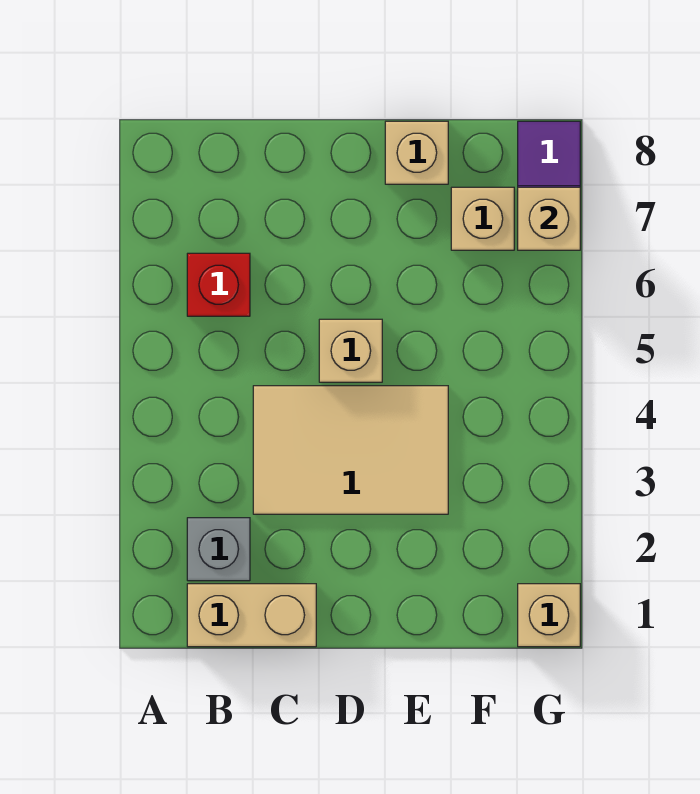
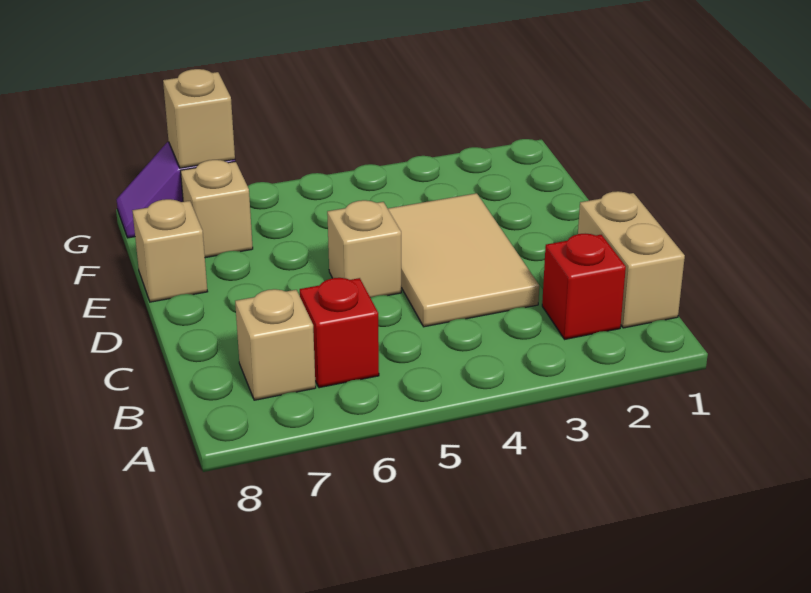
grey brick B2 level 1 -> red brick B2 level 1
tan brick G1 level 1 -> tan brick B7 level 1

